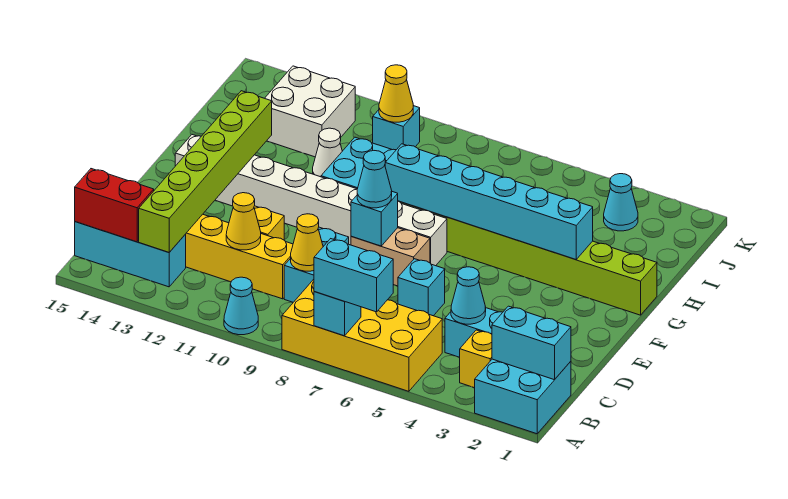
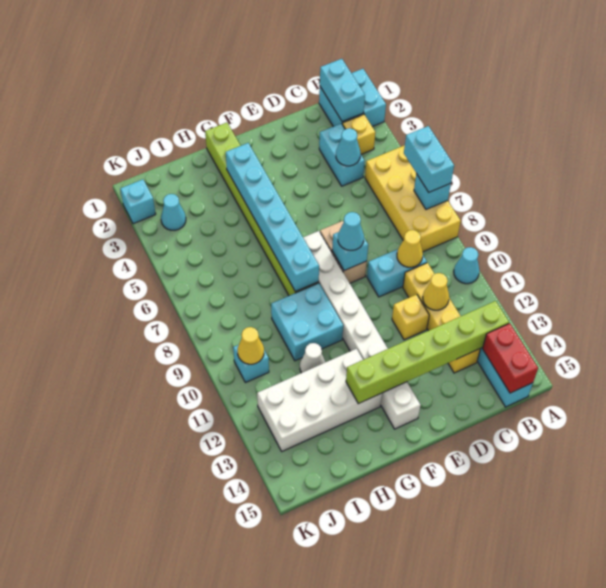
cyan brick D6 level 1 -> cyan brick K2 level 1
white brick I12:J13 level 1 -> white brick G12:J13 level 1

